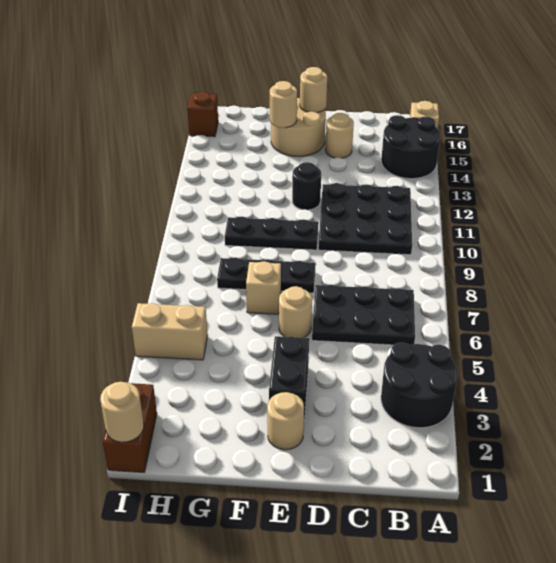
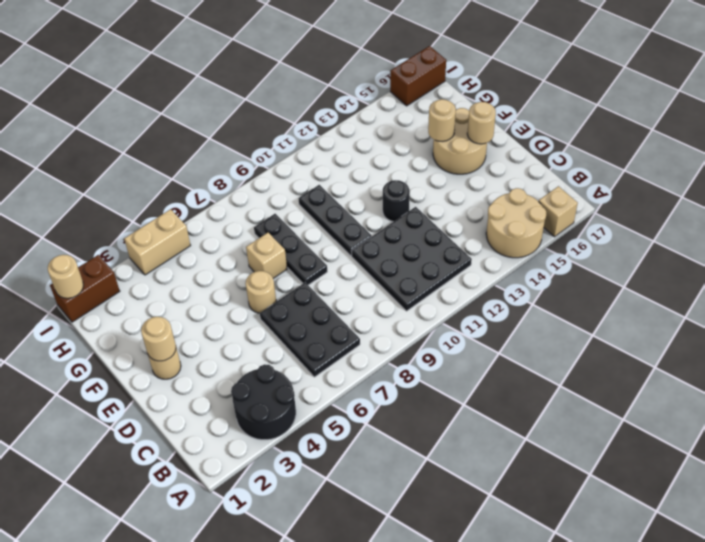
black round brick A14:B15 level 1 -> tan round brick A14:B15 level 1
tan round brick D15 level 1 -> tan round brick E2 level 2
black brick E3:E4 level 1 -> none
tan brick H5:I5 level 1 -> tan brick I4:I5 level 1
brown brick I16 level 1 -> brown brick I16:I17 level 1

